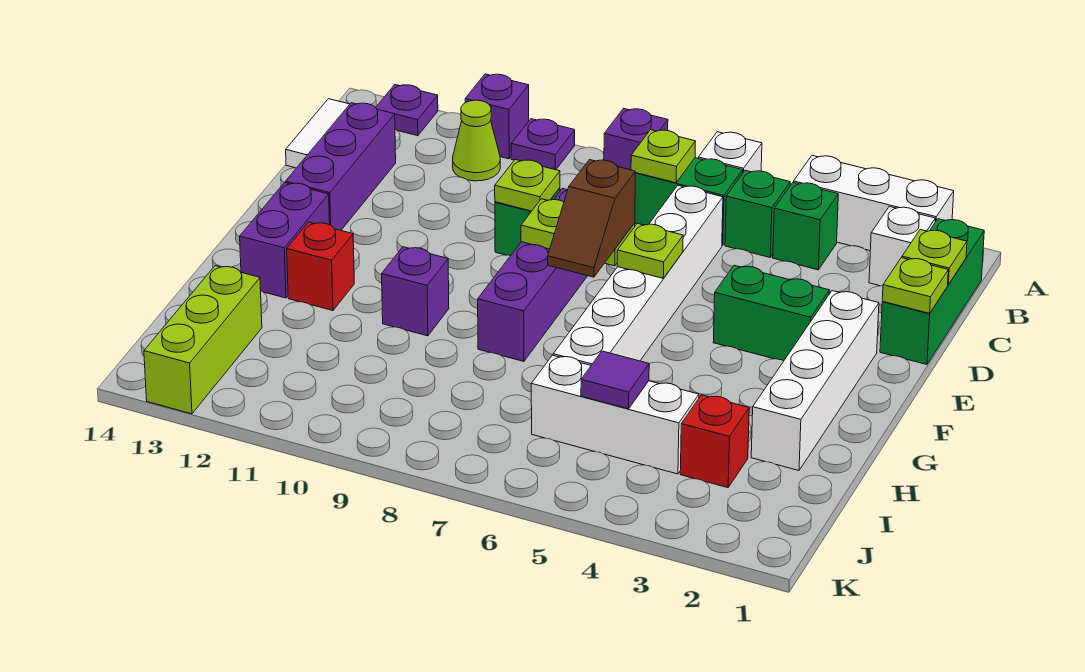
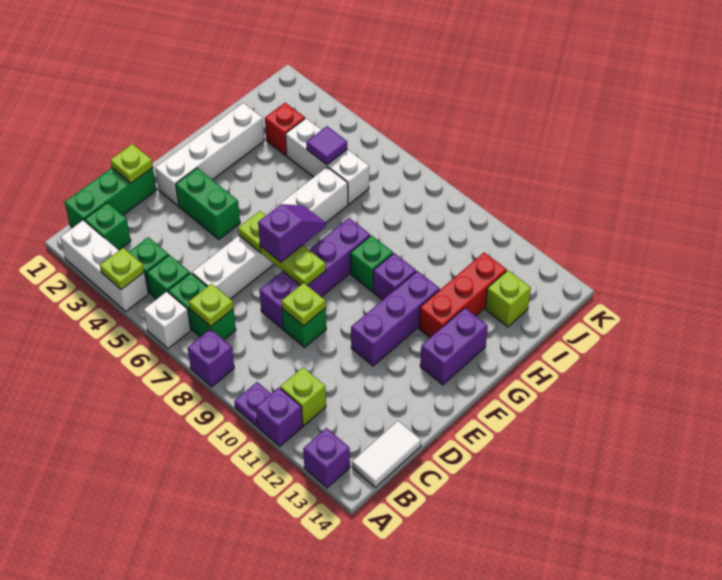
purple plate A13 level 1 -> purple brick A13 level 1
white brick B2 level 1 -> green brick B2 level 1
lime cone B11 level 1 -> lime brick B11 level 1
lime plate C1 level 2 -> lime plate A4 level 2
purple brick C13:E13 level 1 -> purple brick E11:G11 level 1
brown slope E7:F7 level 3 top E -> purple slope E7:F7 level 3 top E
none -> green brick G9 level 1
red brick G12 level 1 -> red brick G12:I12 level 1
lime brick I13:K13 level 1 -> lime brick I13 level 1

